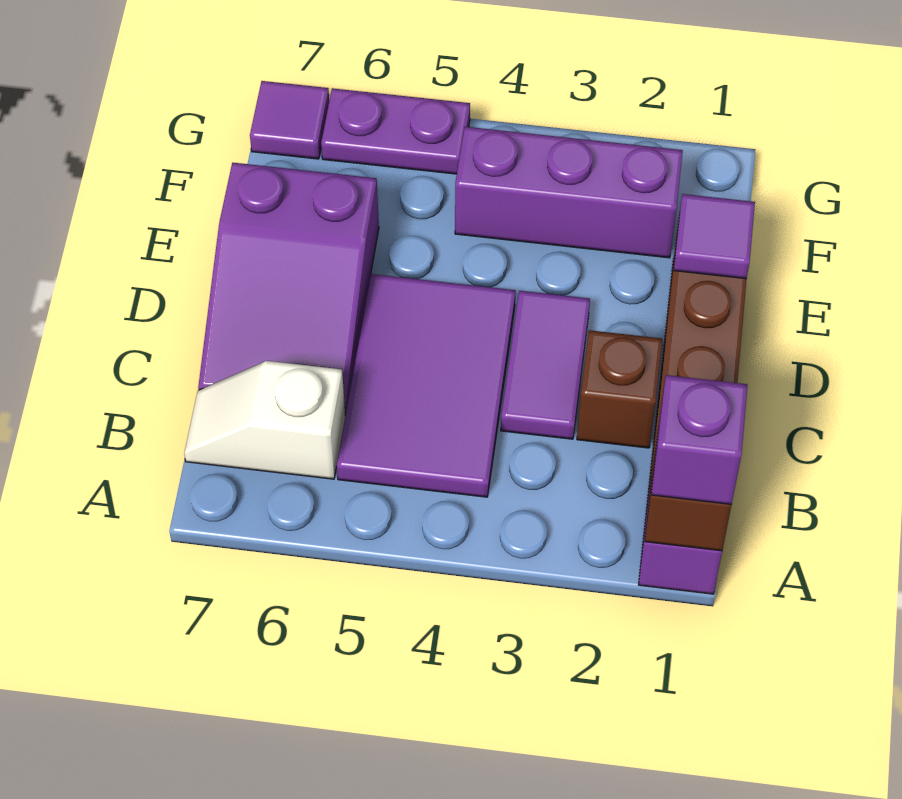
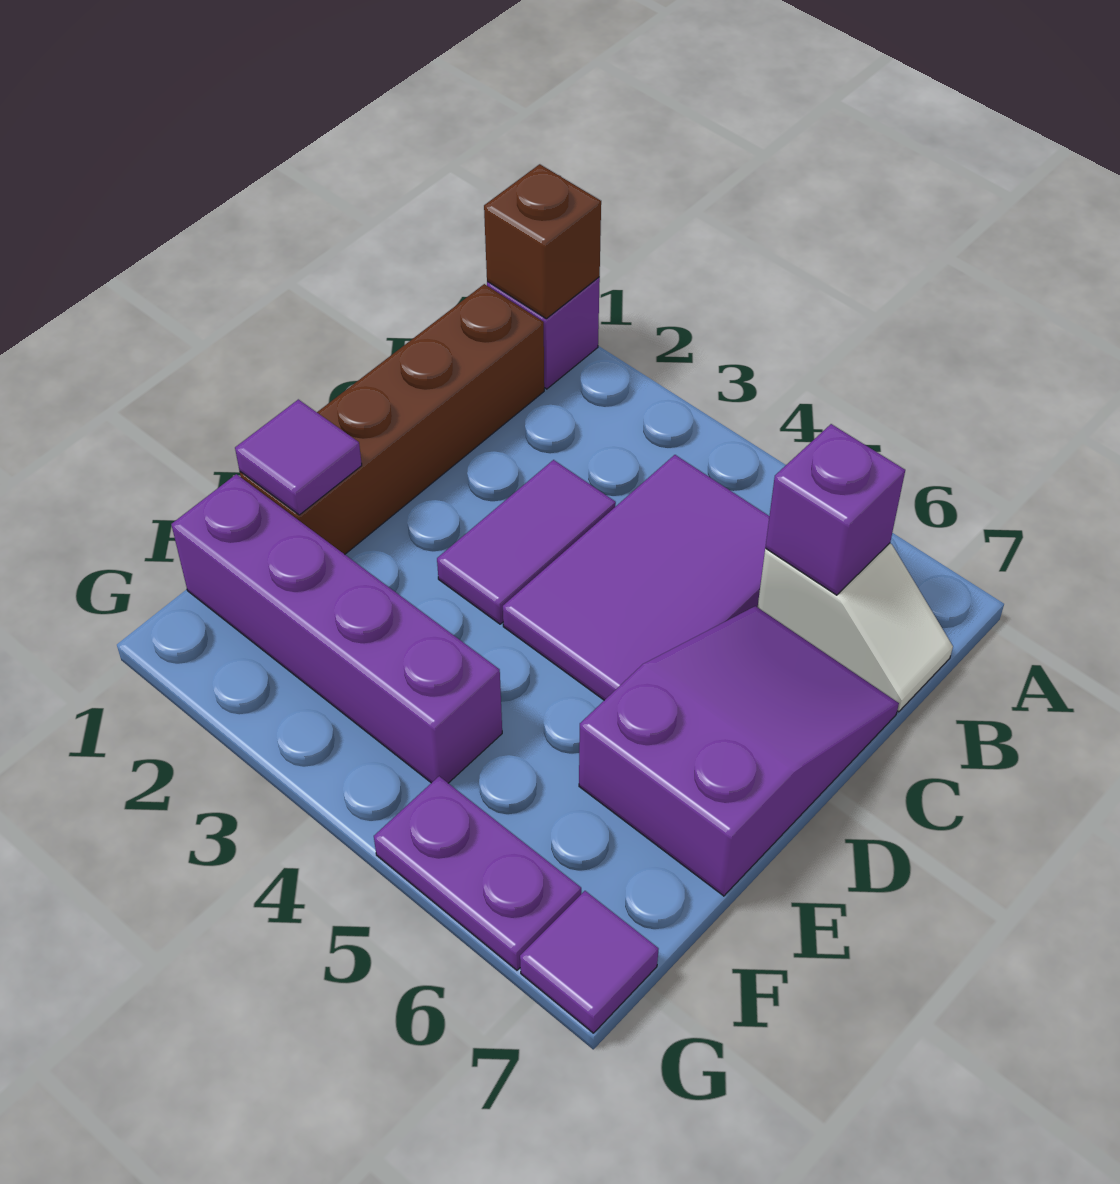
purple brick A1 level 3 -> purple brick B6 level 2
brown brick C2 level 1 -> none
purple brick F2:F4 level 1 -> purple brick F1:F4 level 1

